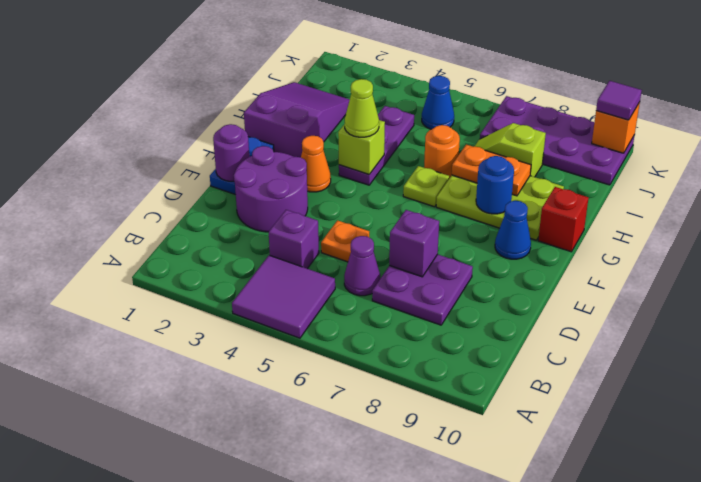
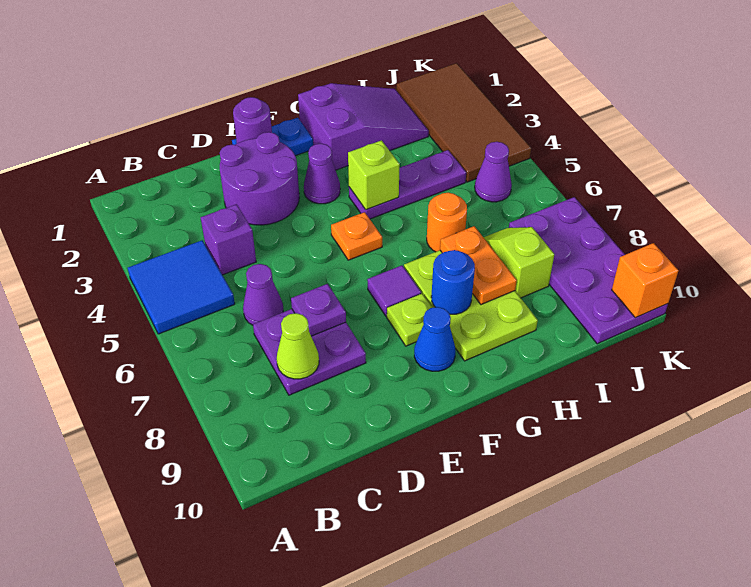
purple tile A4:B5 level 1 -> blue tile A4:B5 level 1
orange plate D5 level 1 -> orange plate F5 level 1
purple brick D7 level 2 -> purple plate D7 level 2
orange cone F3 level 1 -> purple cone F3 level 1
lime cone G4 level 3 -> lime cone C8 level 2
lime plate G6 level 1 -> lime plate F8 level 1
red brick G10 level 1 -> none
none -> brown tile J1:K4 level 1
blue cone J5 level 1 -> purple cone J5 level 1
purple tile K10 level 3 -> purple tile F7 level 1

